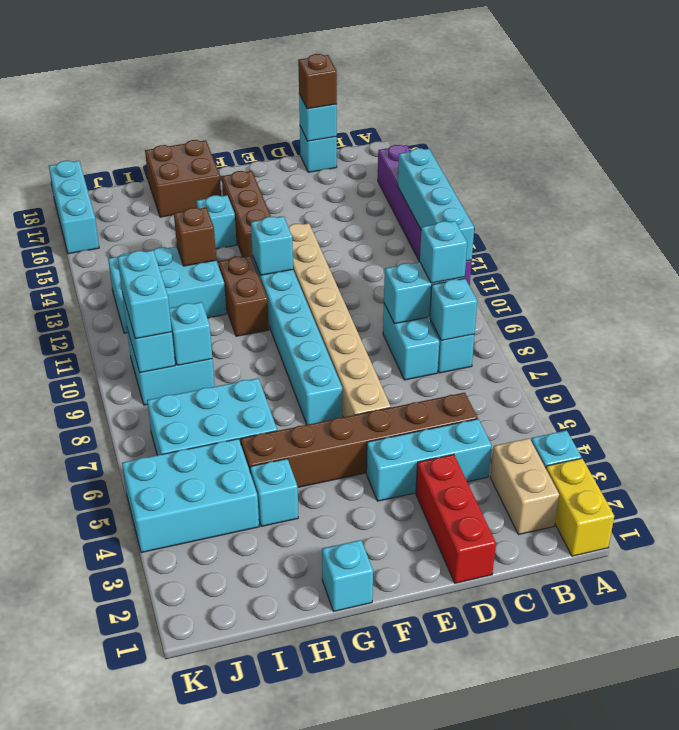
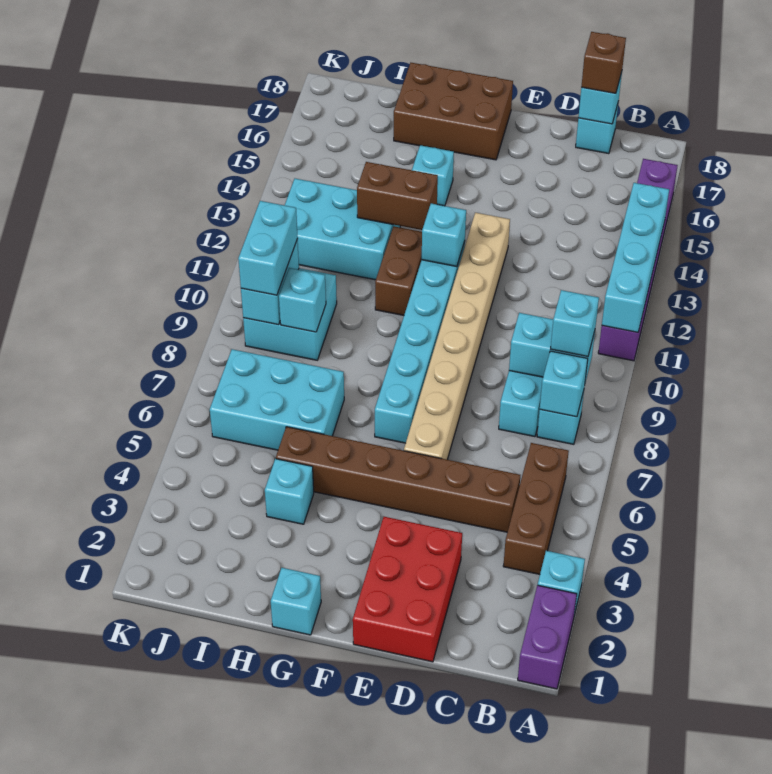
yellow brick A1:A2 level 1 -> purple brick A1:A2 level 1
tan brick B2:B3 level 1 -> none
cyan brick C4:E4 level 1 -> none
red brick D1:D3 level 1 -> red brick D1:E3 level 1
brown brick F14:F16 level 1 -> brown brick B4:B6 level 1
brown brick G17:H18 level 1 -> brown brick F17:H18 level 1
brown brick H13 level 2 -> brown brick G13:H13 level 2
cyan brick I4:K5 level 1 -> none
cyan brick K16:K18 level 1 -> none

